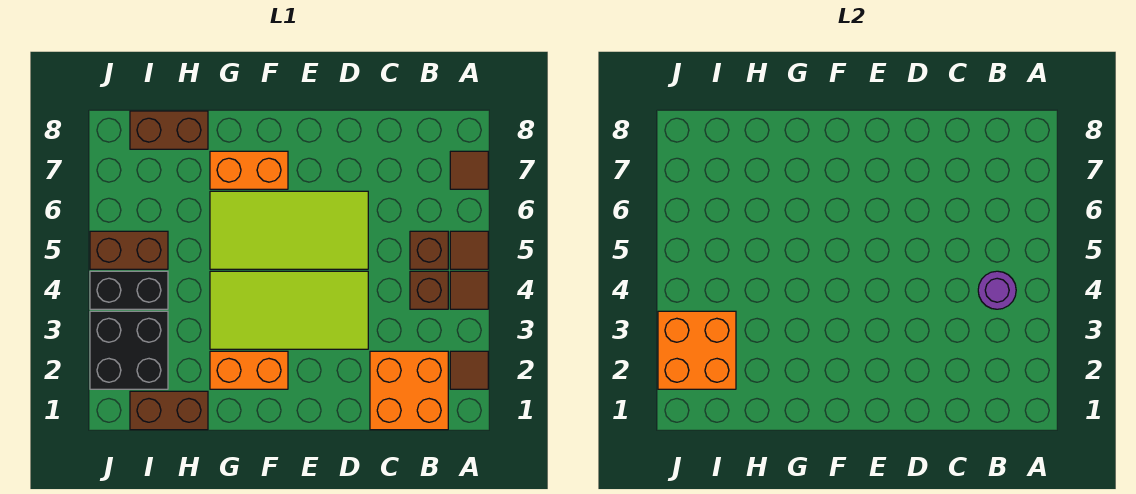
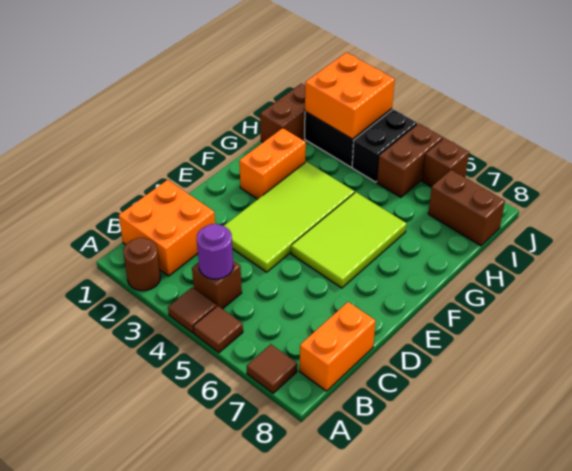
brown tile A2 level 1 -> brown round brick A2 level 1
brown brick B5 level 1 -> brown brick J6 level 1
lime tile D5:G6 level 1 -> lime tile E5:G6 level 1
orange brick F7:G7 level 1 -> orange brick B8:C8 level 1
brown brick H8:I8 level 1 -> brown brick I7:I8 level 1

